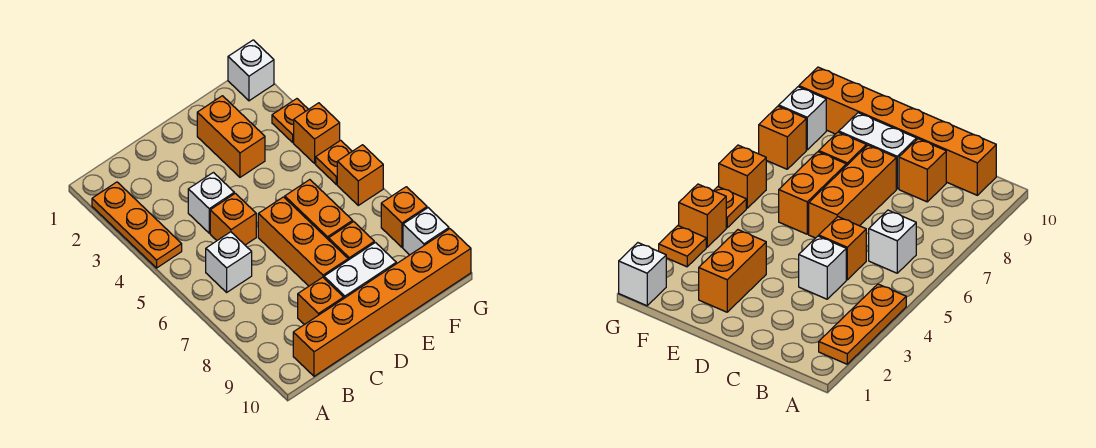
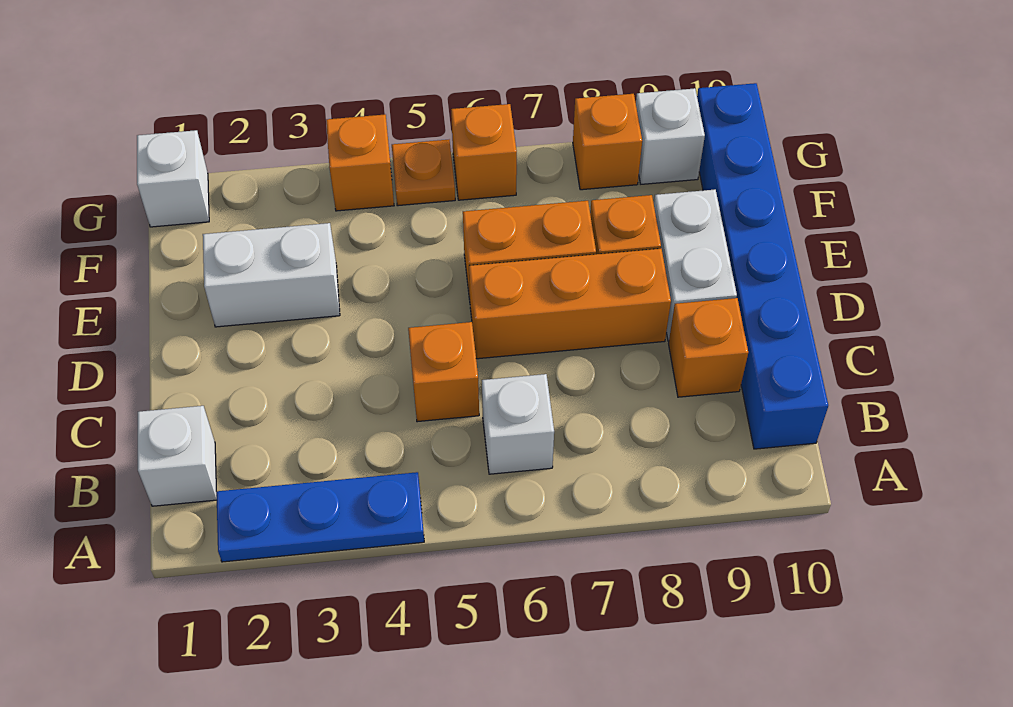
orange plate A2:A4 level 1 -> blue plate A2:A4 level 1
orange brick B10:G10 level 1 -> blue brick B10:G10 level 1
white brick C4 level 1 -> white brick B1 level 1
orange brick E2:E3 level 1 -> white brick E2:E3 level 1
orange plate G3 level 1 -> none

